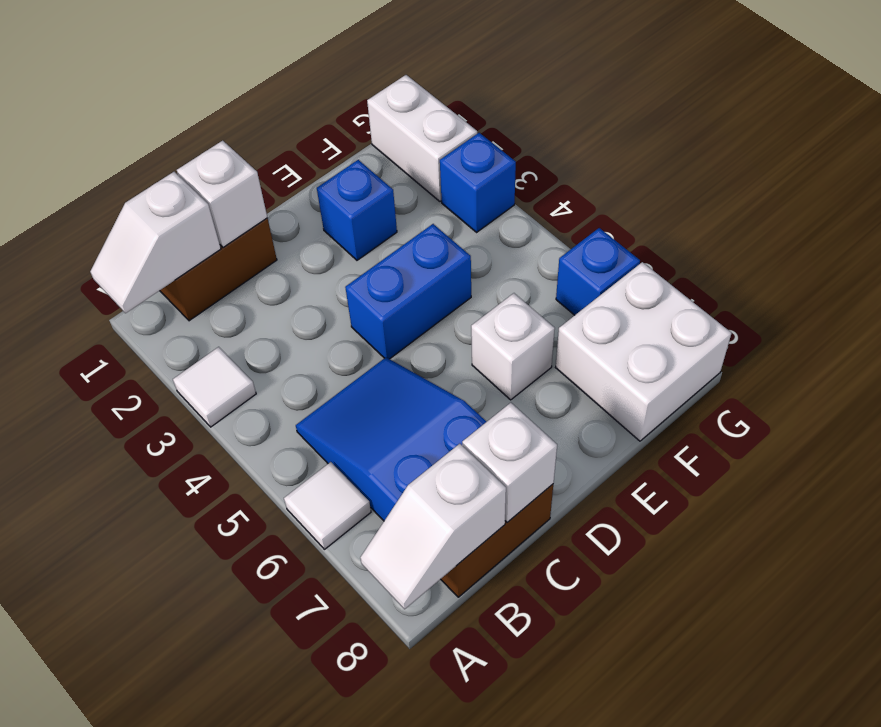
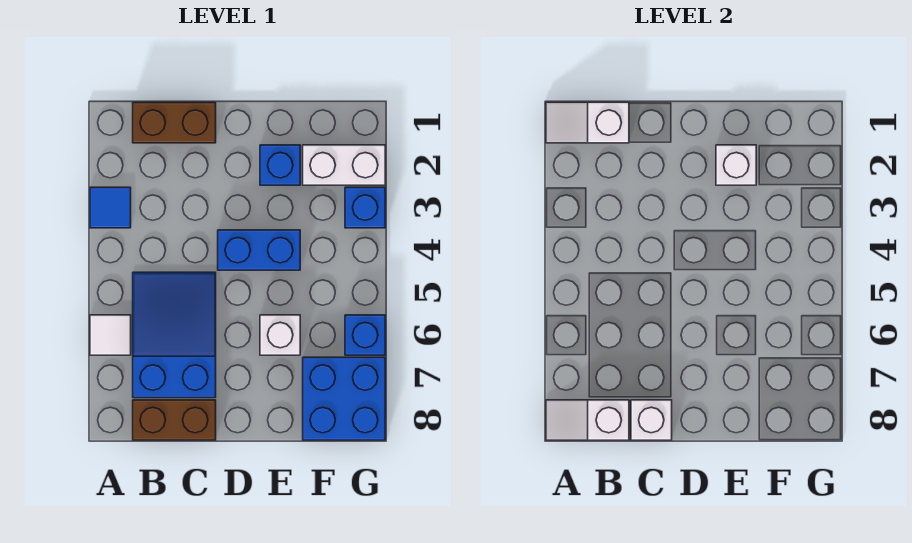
white tile A3 level 1 -> blue tile A3 level 1
white brick C1 level 2 -> white brick E2 level 2
white brick F7:G8 level 1 -> blue brick F7:G8 level 1
white brick G1:G2 level 1 -> white brick F2:G2 level 1

